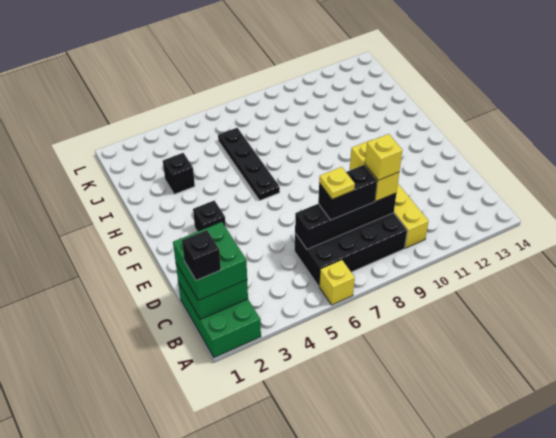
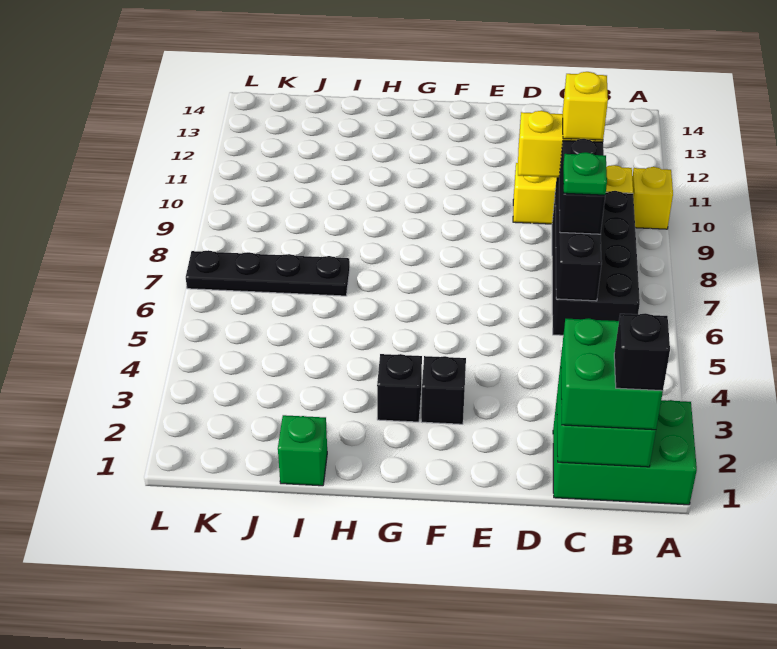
yellow brick A6 level 1 -> yellow brick A10 level 1
yellow plate C7 level 4 -> green plate C7 level 4
black plate G6:J6 level 1 -> black plate I7:L7 level 1
none -> green brick I1 level 1
black brick I3 level 1 -> black brick G3 level 1

